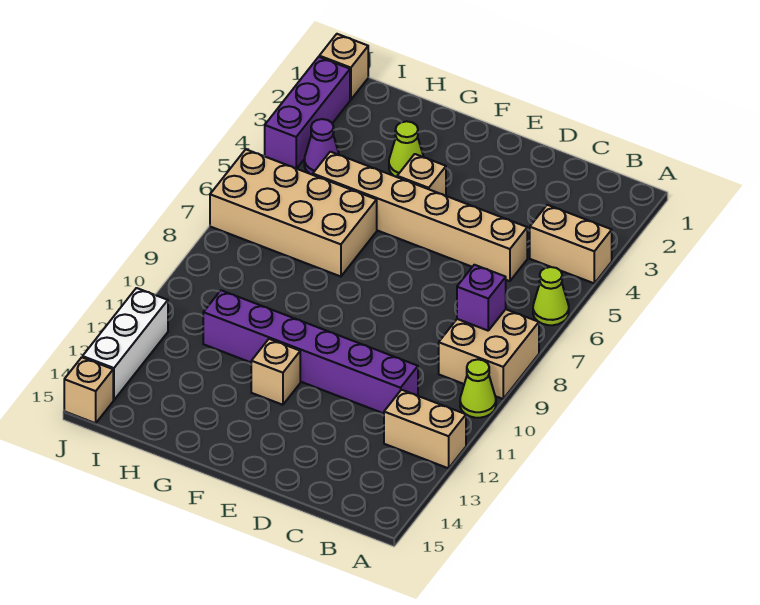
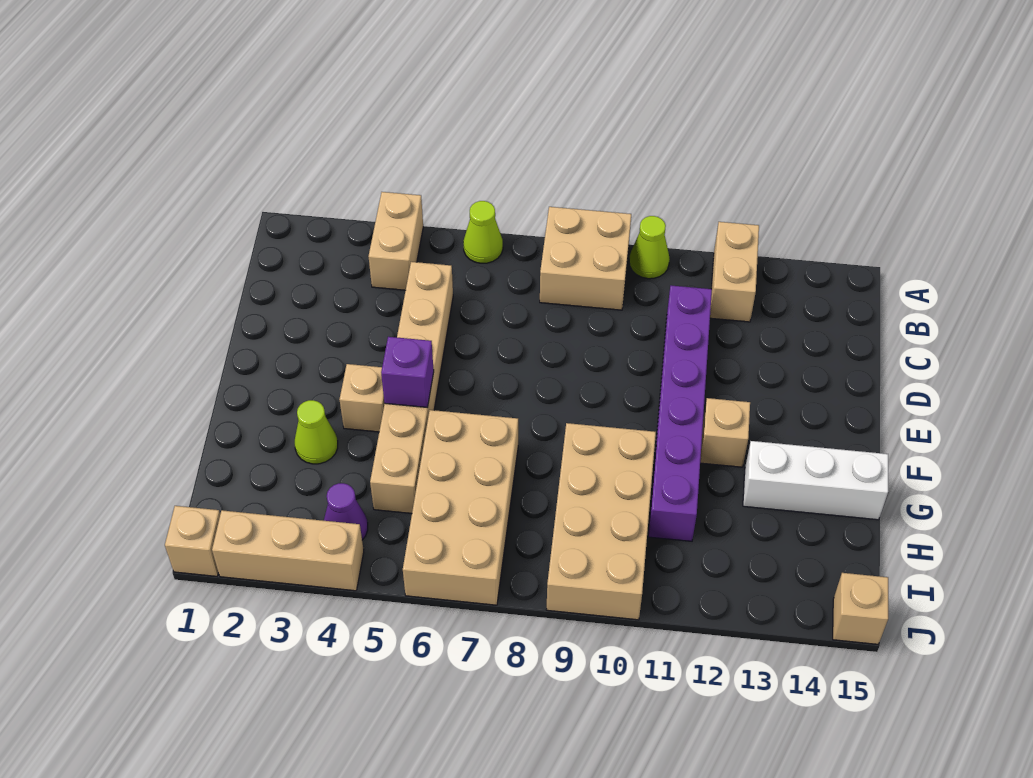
purple brick B8 level 2 -> purple brick F5 level 2
none -> tan brick G9:J10 level 1
purple brick J2:J4 level 1 -> tan brick J2:J4 level 1
white brick J12:J14 level 1 -> white brick G13:G15 level 1

